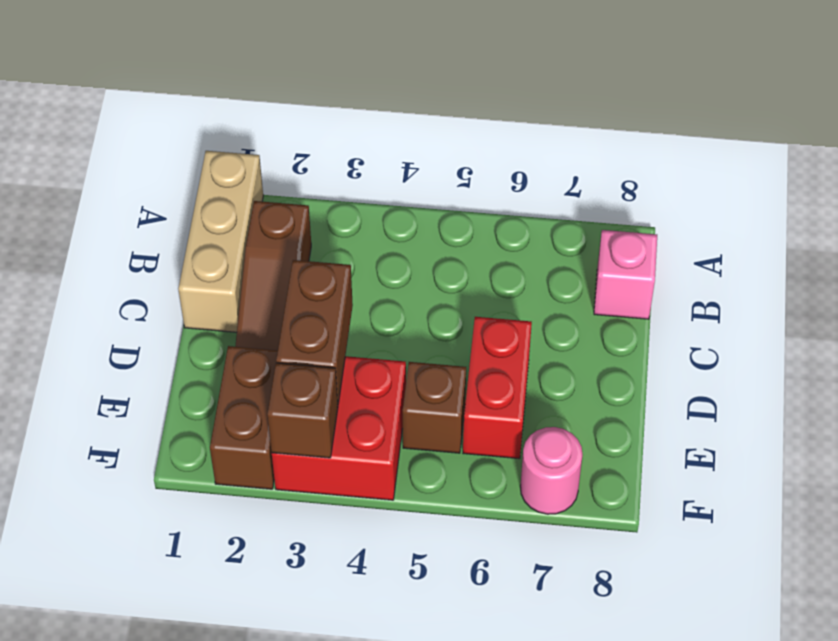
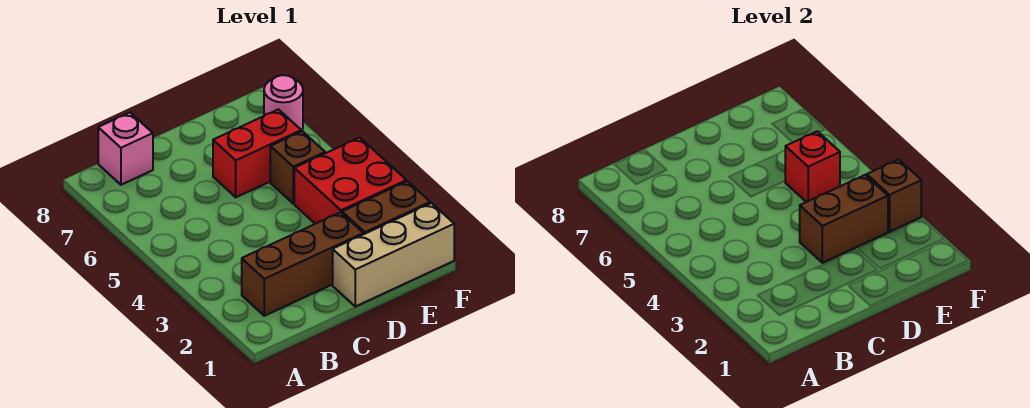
tan brick A1:C1 level 1 -> tan brick D1:F1 level 1
brown slope B2:D2 level 1 top B -> brown brick B2:D2 level 1
none -> red brick E5 level 2

